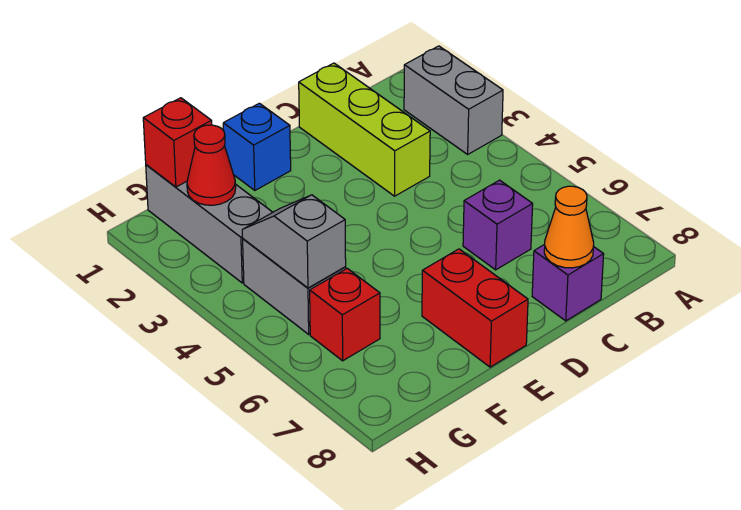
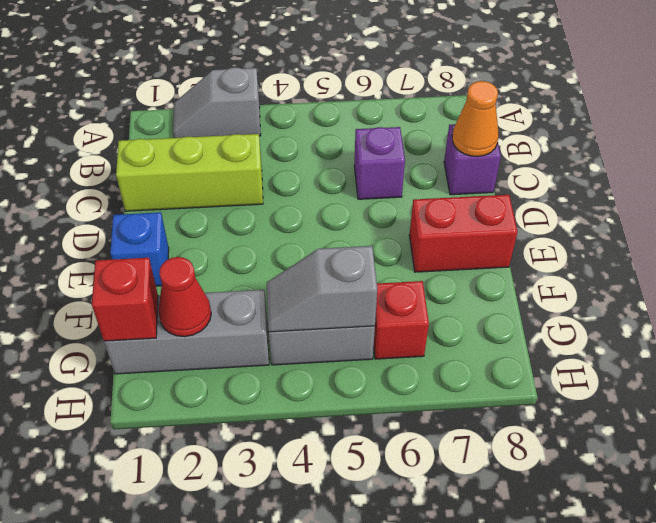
grey brick A2:A3 level 1 -> grey slope A2:A3 level 1 top 3

